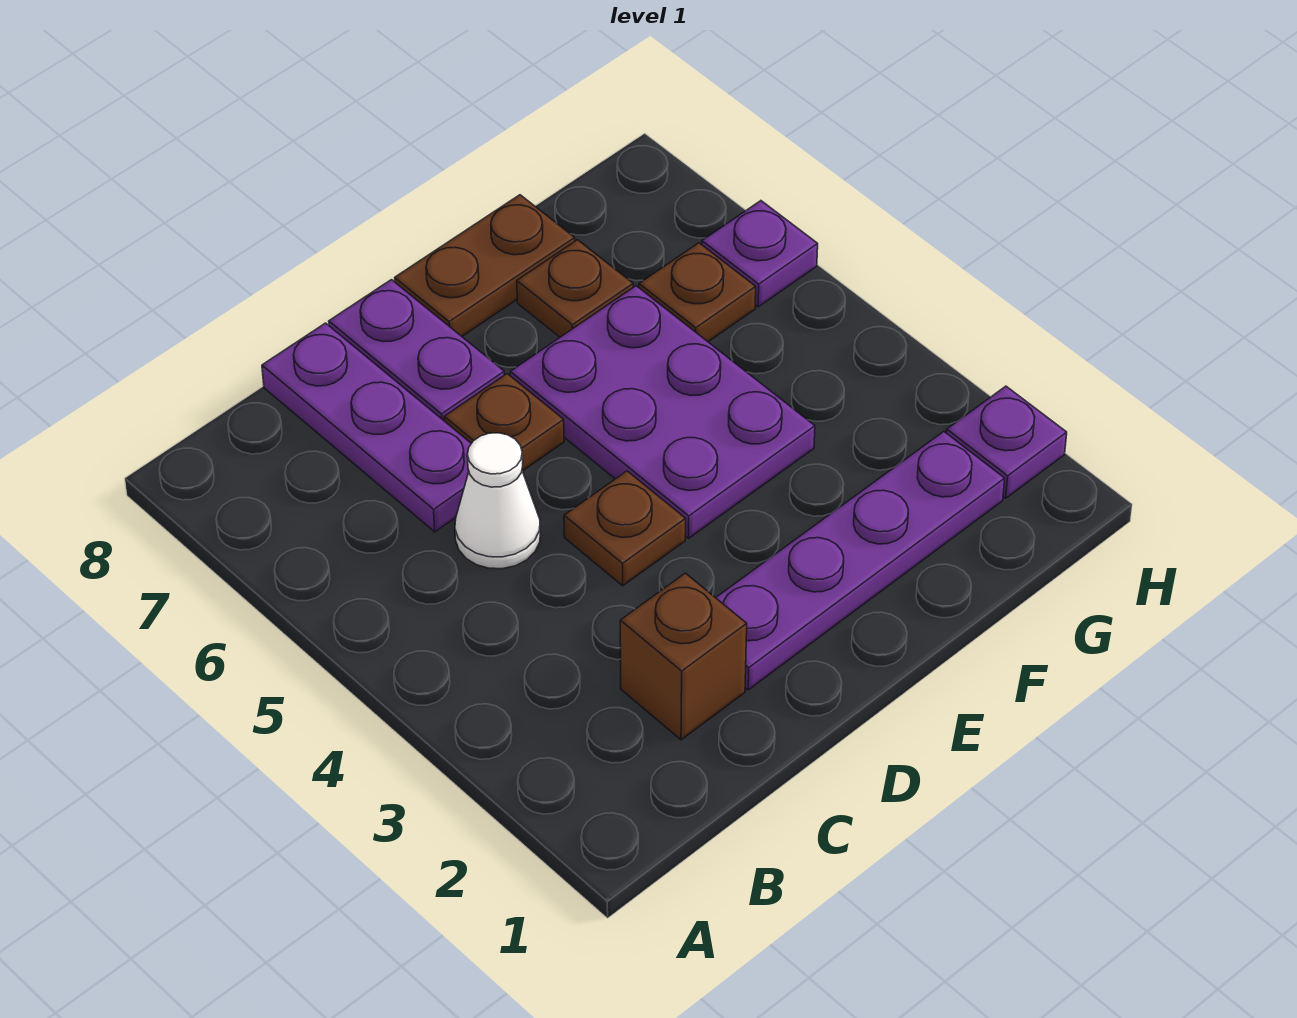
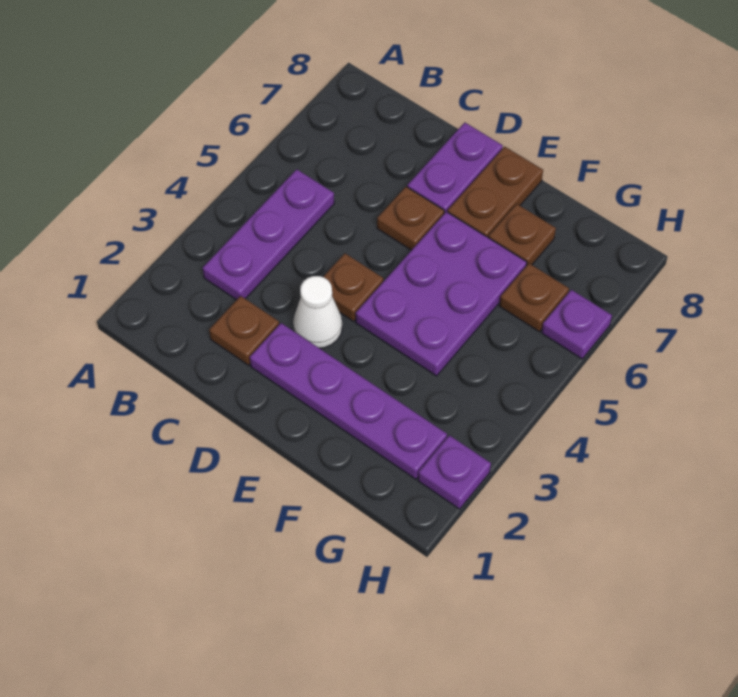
brown brick C2 level 1 -> brown plate C2 level 1
white cone C5 level 1 -> white cone D3 level 1
purple plate C6:C8 level 1 -> purple plate B3:B5 level 1
brown plate E8:F8 level 1 -> brown plate E7:E8 level 1

